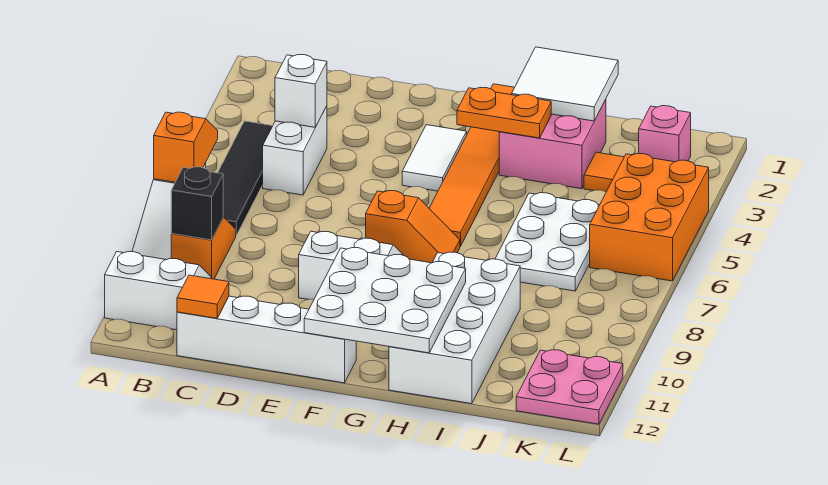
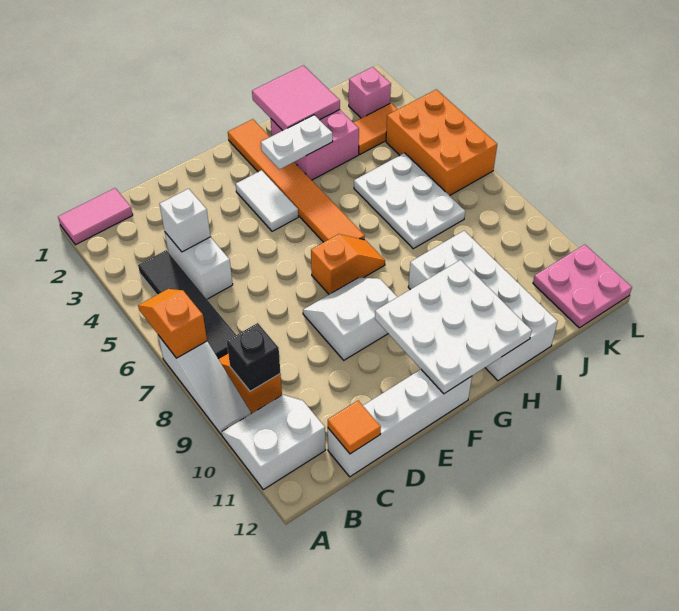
none -> pink tile A1:B1 level 1
orange plate G3:H3 level 2 -> white plate G3:H3 level 2
white tile H1:I2 level 2 -> pink tile H1:I2 level 2

